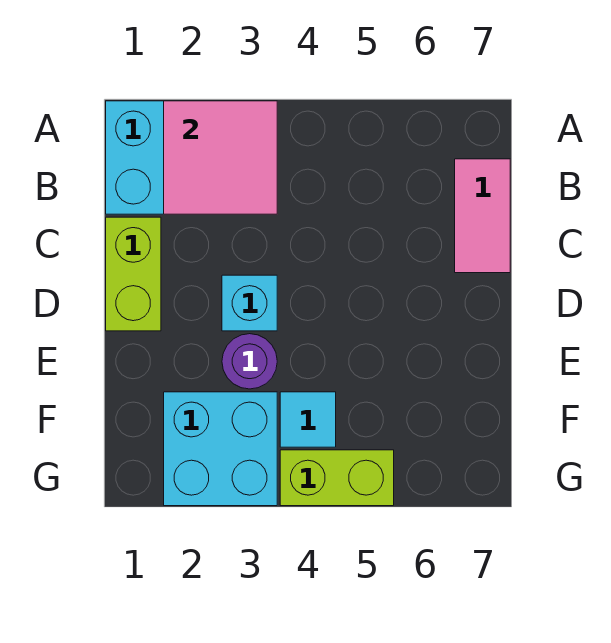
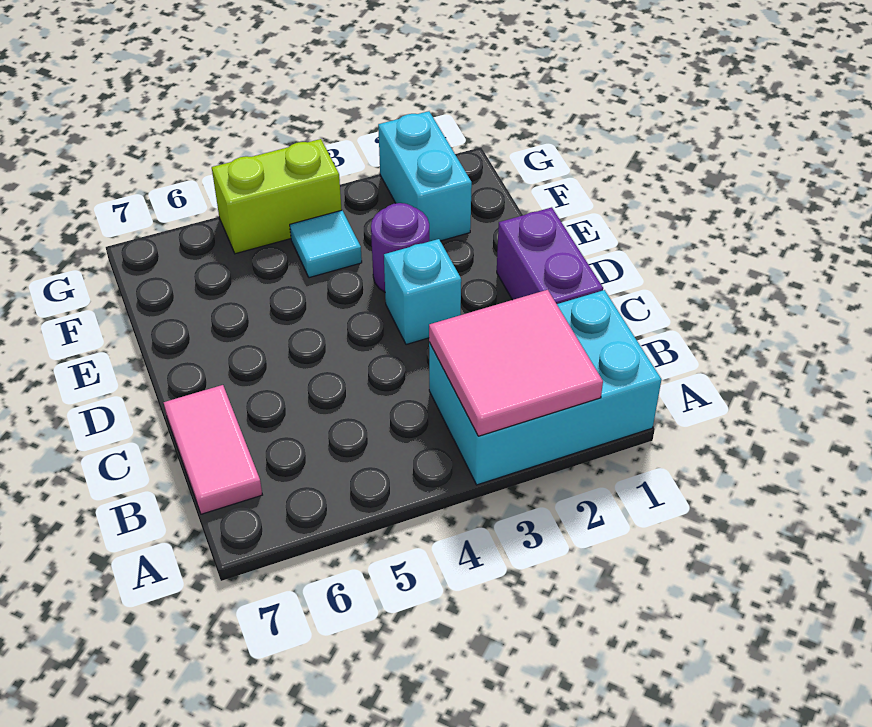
lime brick C1:D1 level 1 -> purple brick C1:D1 level 1
cyan brick F2:G3 level 1 -> cyan brick F2:G2 level 1

